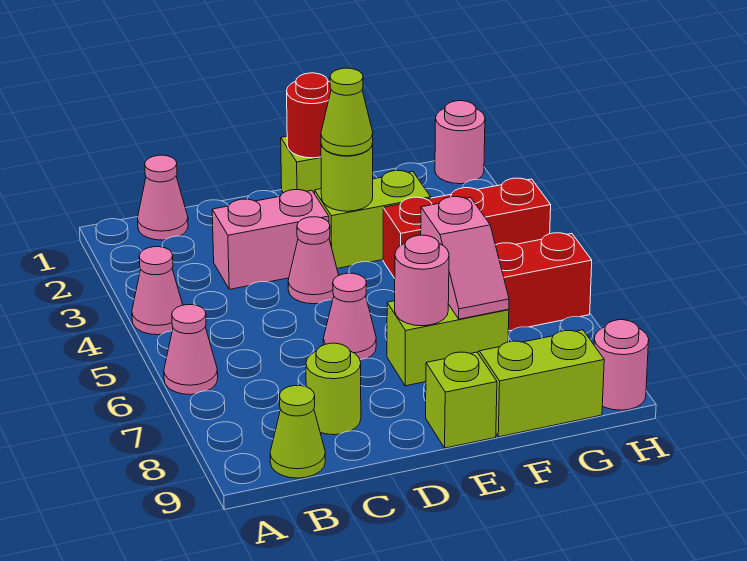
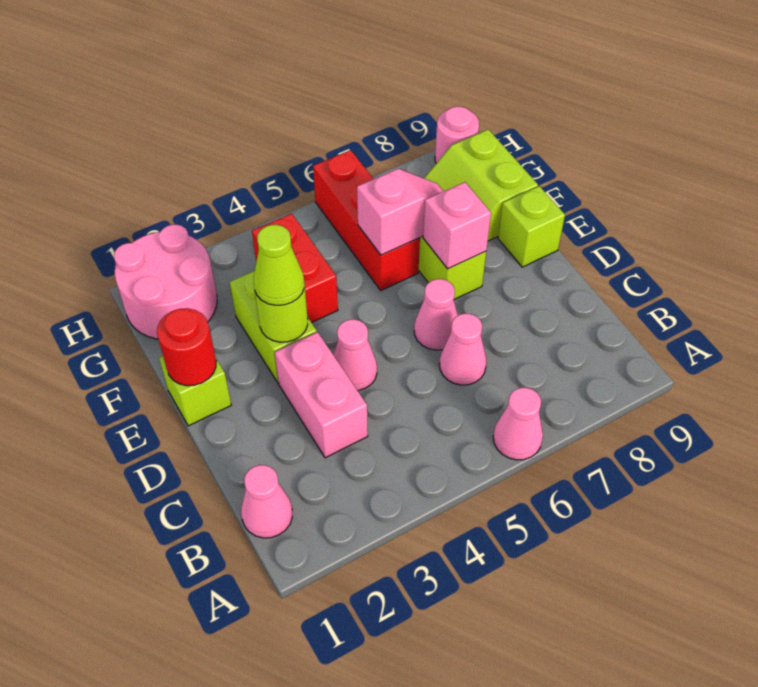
pink cone A4 level 1 -> pink cone C6 level 1
lime cone B9 level 1 -> none
lime round brick C8 level 1 -> none
pink round brick E7 level 2 -> pink brick E7 level 2
red brick F4:H4 level 1 -> red brick F4:G4 level 1
pink round brick H1 level 1 -> pink round brick G1:H2 level 1

